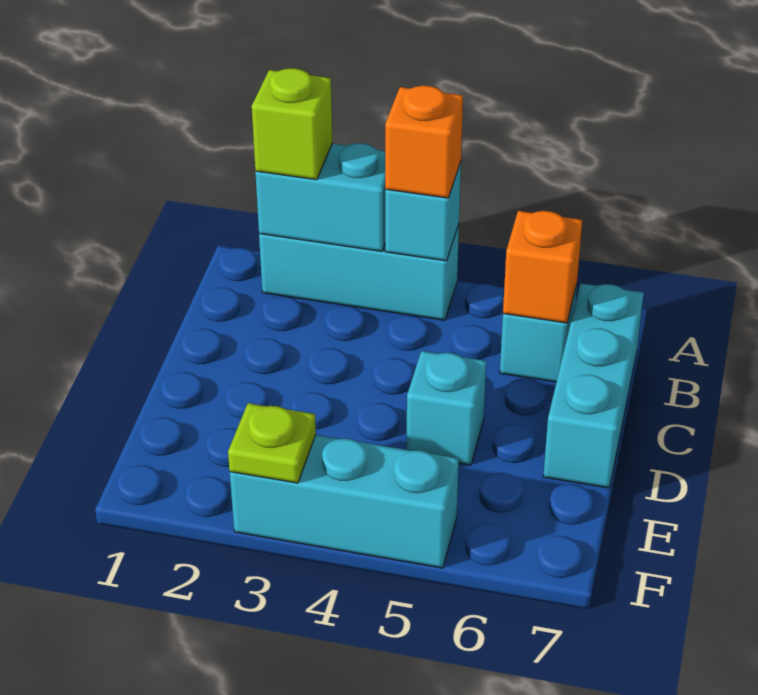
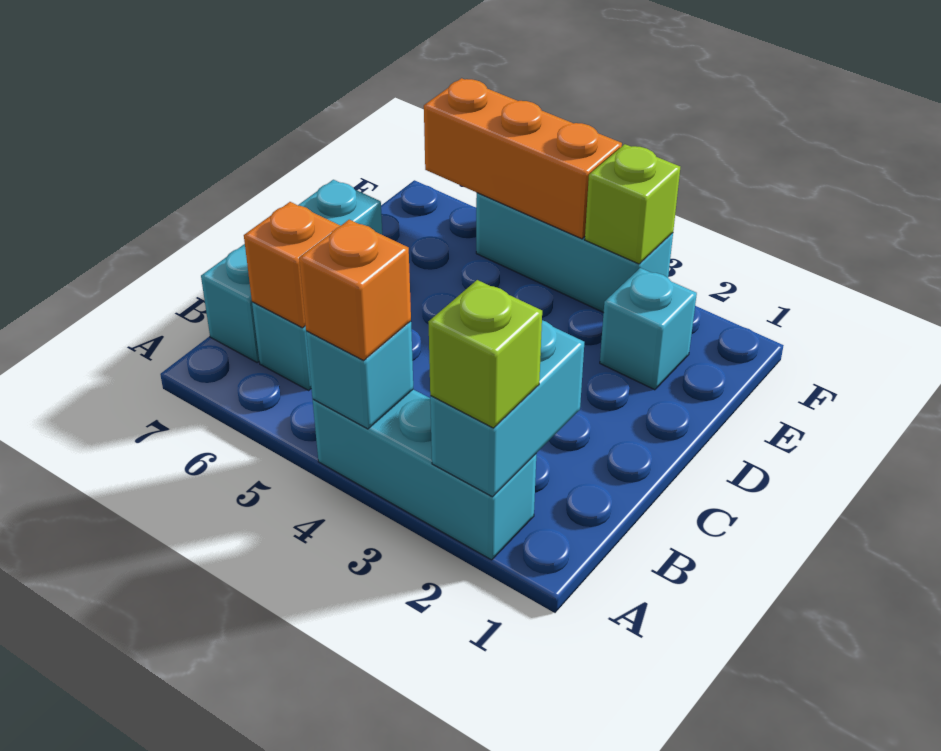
cyan brick A2:A3 level 2 -> cyan brick A2:B2 level 2
cyan brick D5 level 1 -> cyan brick E2 level 1
lime plate F3 level 2 -> lime brick F3 level 2
none -> orange brick F4:F6 level 2

